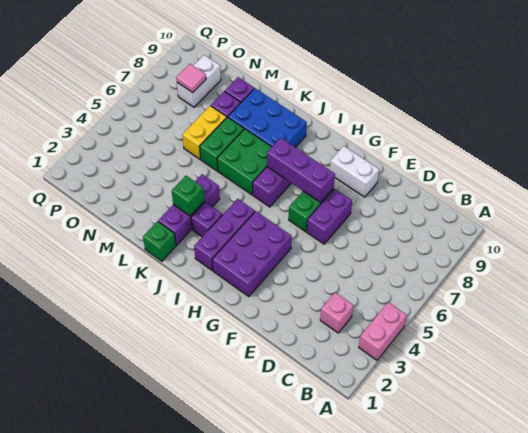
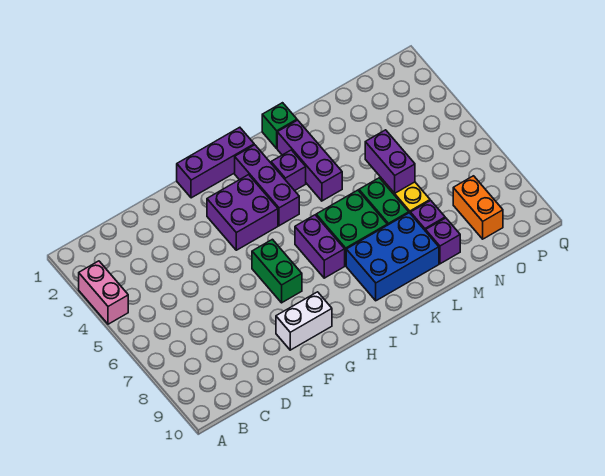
pink brick C3 level 1 -> none
purple brick F6:F7 level 1 -> purple brick M5:M6 level 2
purple brick G2:H4 level 1 -> purple brick G3:H4 level 1
purple brick G7:I7 level 2 -> purple brick G1:I1 level 1
green brick K3 level 2 -> none
white brick O8:O9 level 1 -> orange brick O8:O9 level 1
pink tile O8 level 2 -> none

